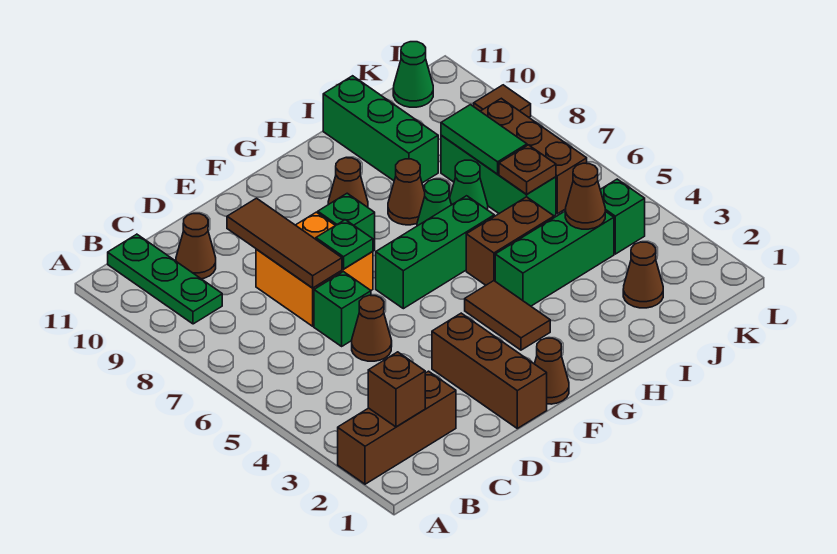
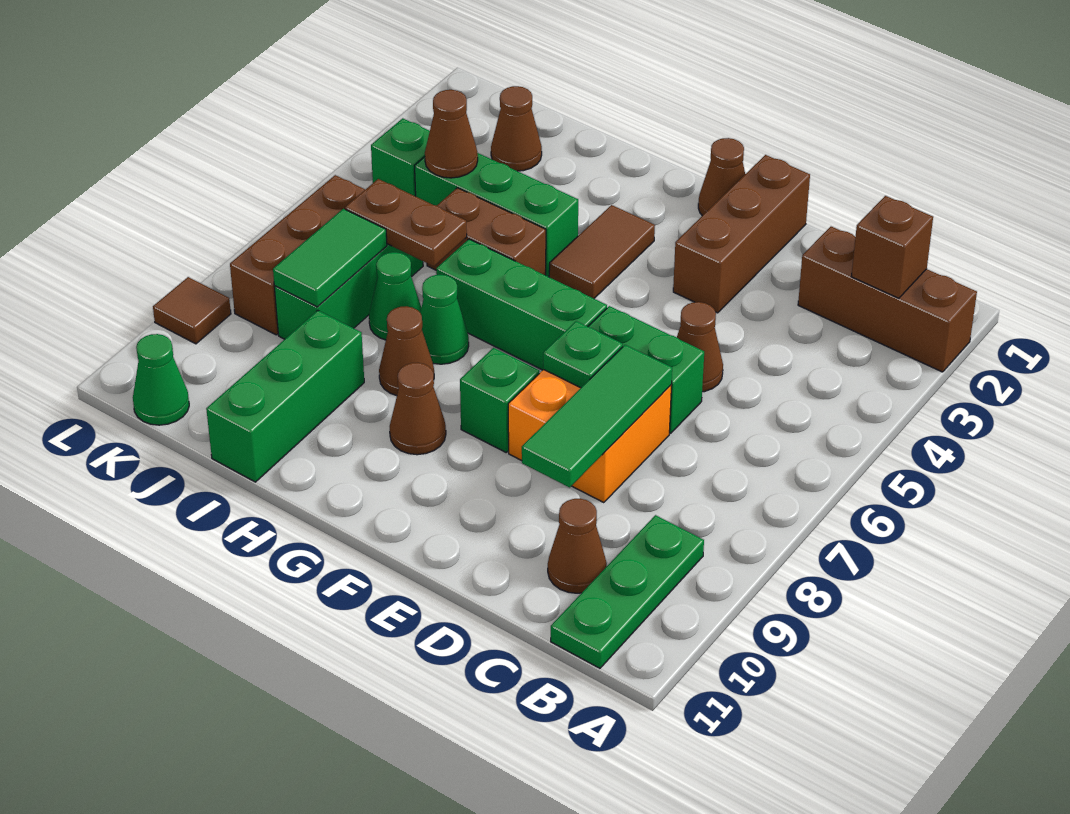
green brick D6 level 1 -> green brick D6:E6 level 1
brown tile D7:D9 level 2 -> green tile D7:D9 level 2
brown plate J6 level 2 -> brown plate I6:J6 level 2

